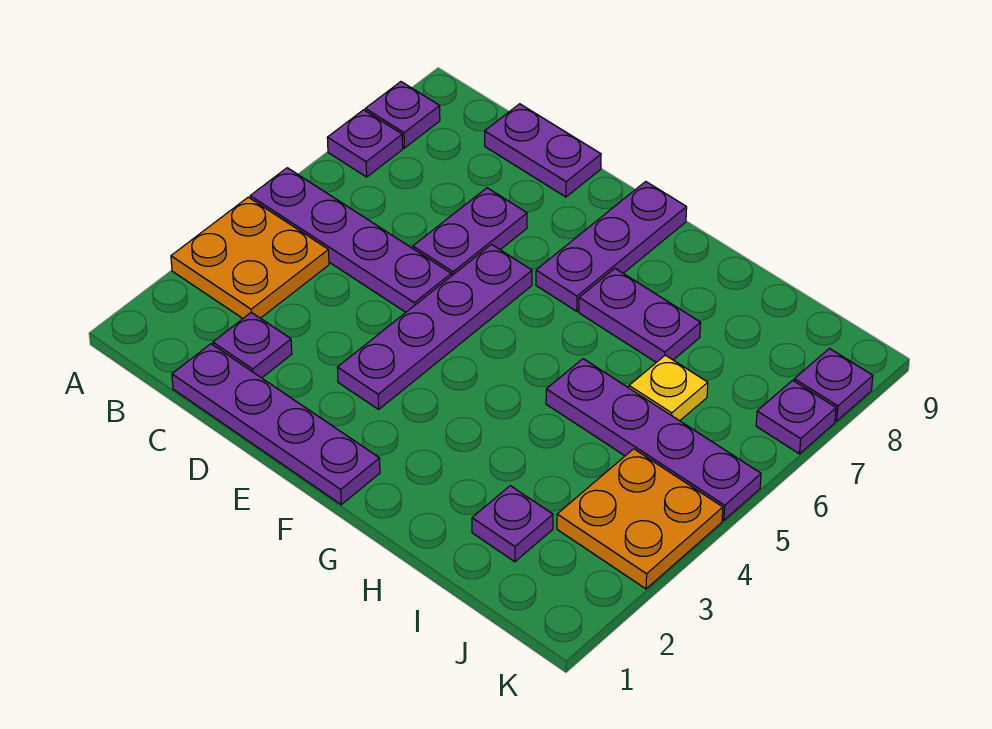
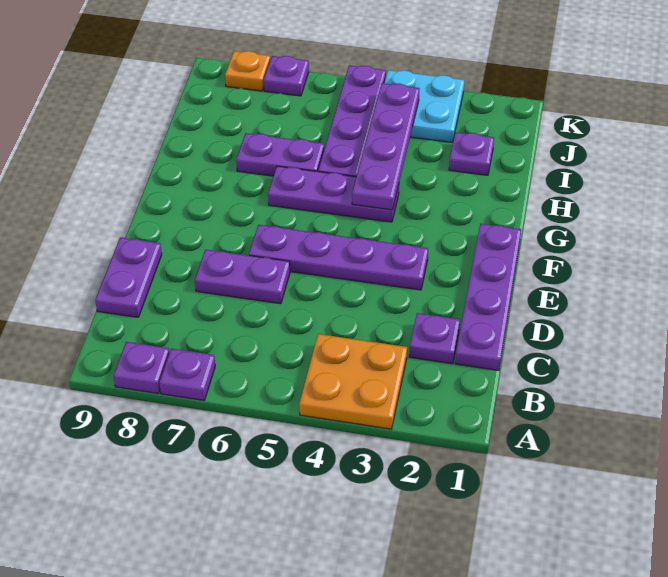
purple plate A5:D5 level 1 -> purple plate G4:J4 level 2
purple plate F7:F9 level 1 -> purple plate G4:G6 level 1
purple plate G7:H7 level 1 -> purple plate H6:H7 level 1
yellow plate I6 level 1 -> none
orange plate J3:K4 level 1 -> cyan plate J3:K4 level 1
purple plate K8 level 1 -> orange plate K8 level 1

